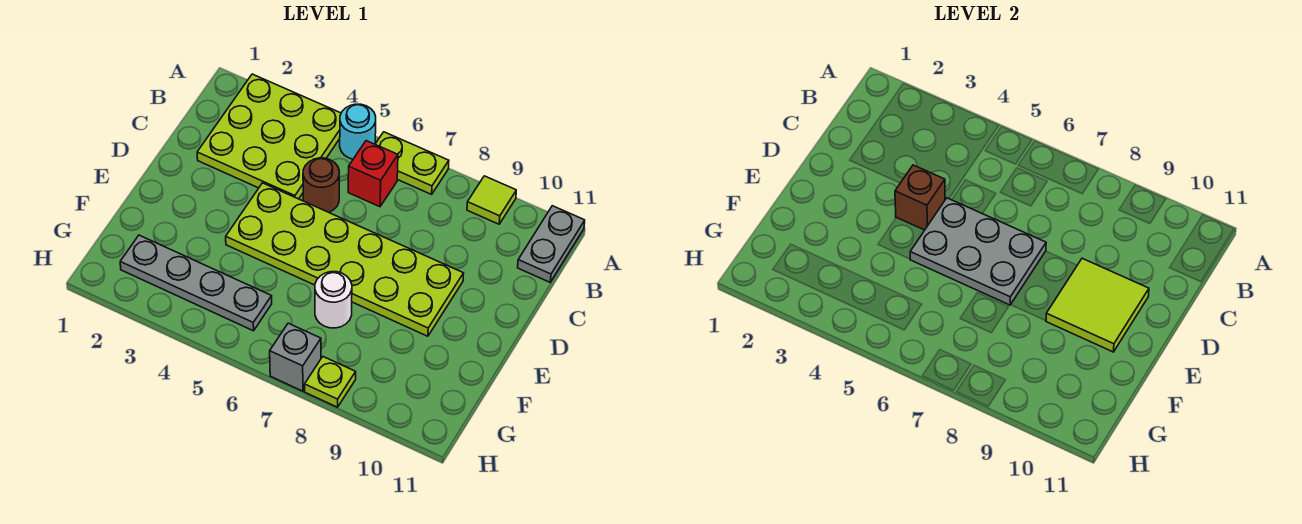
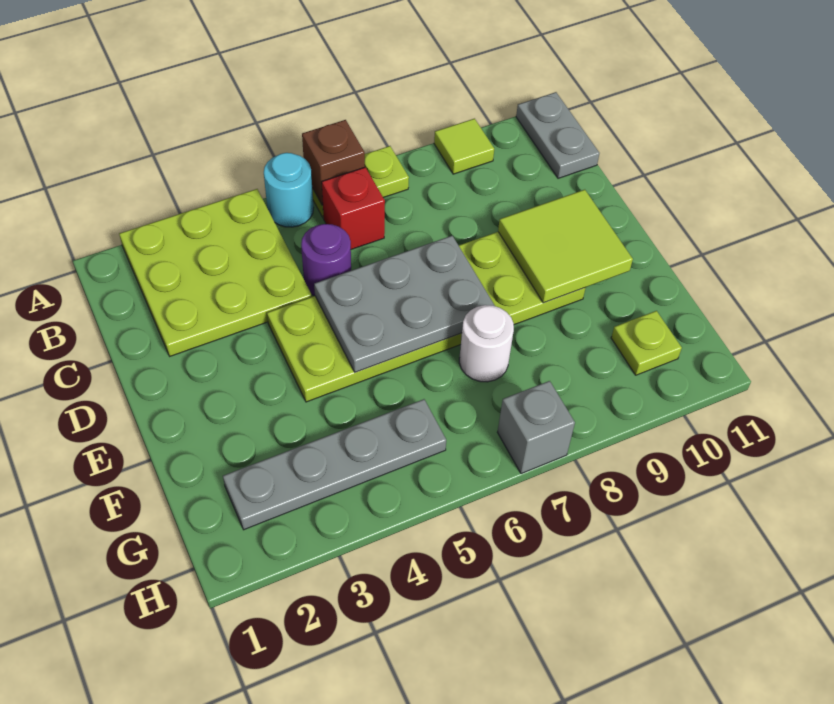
brown round brick C5 level 1 -> purple round brick C5 level 1
brown brick D4 level 2 -> brown brick A6 level 2
lime plate H8 level 1 -> lime plate G10 level 1

